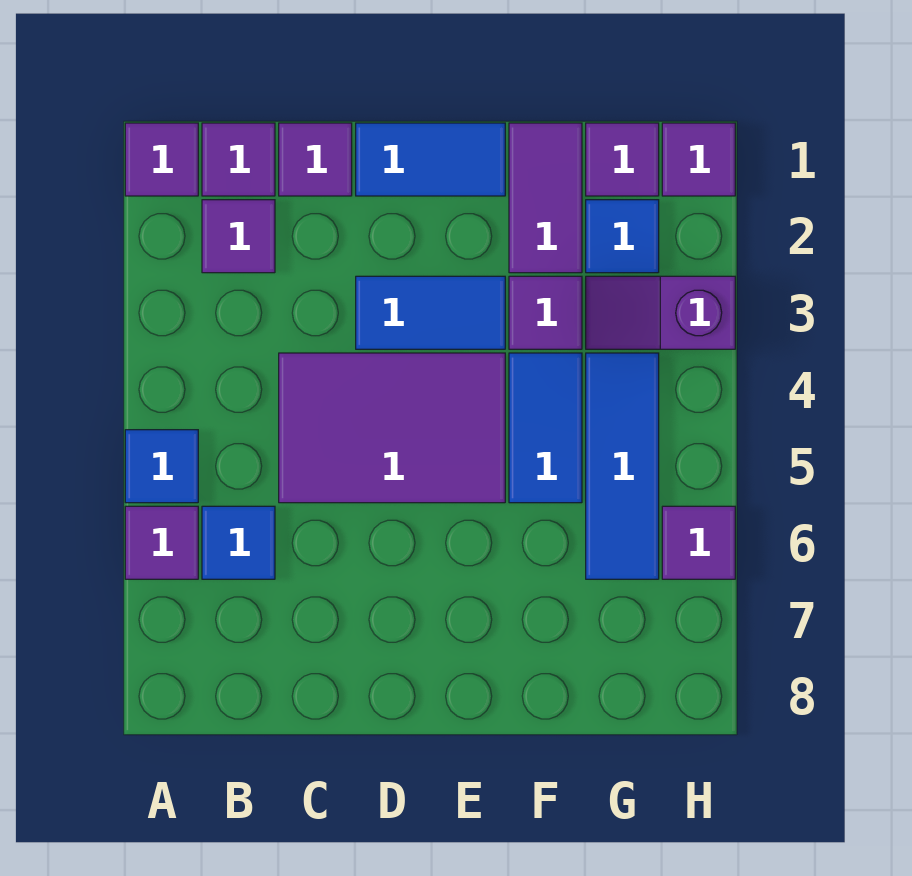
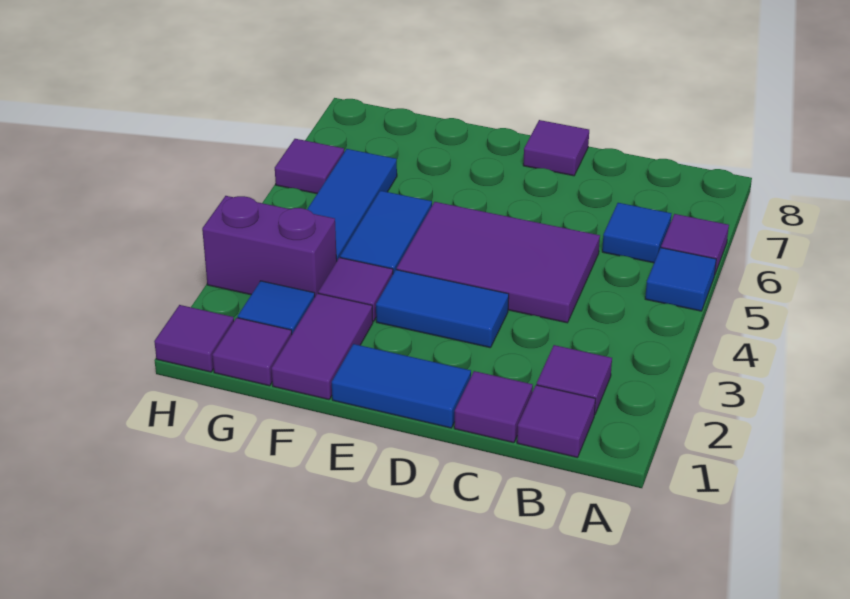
purple tile A1 level 1 -> purple tile D8 level 1
purple slope G3:H3 level 1 top H -> purple brick G3:H3 level 1

